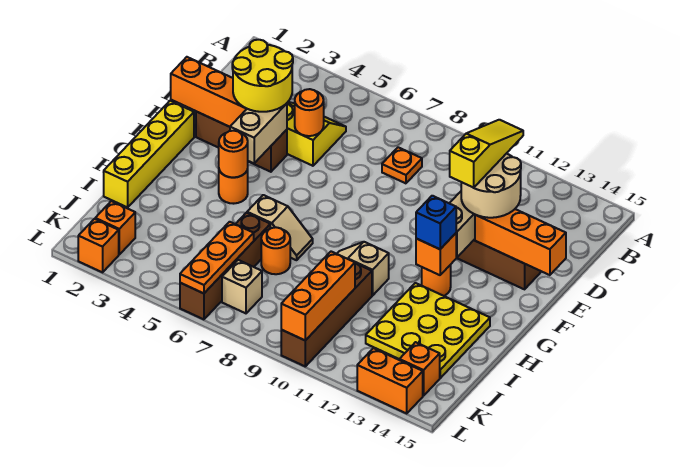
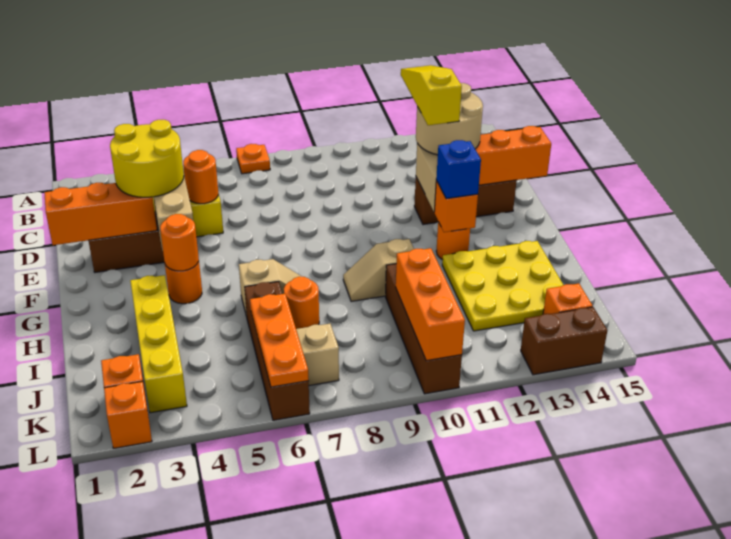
orange plate C8 level 1 -> orange plate A7 level 1
yellow brick F1:I1 level 1 -> yellow brick H3:K3 level 1
orange brick L13:L14 level 1 -> brown brick L13:L14 level 1

